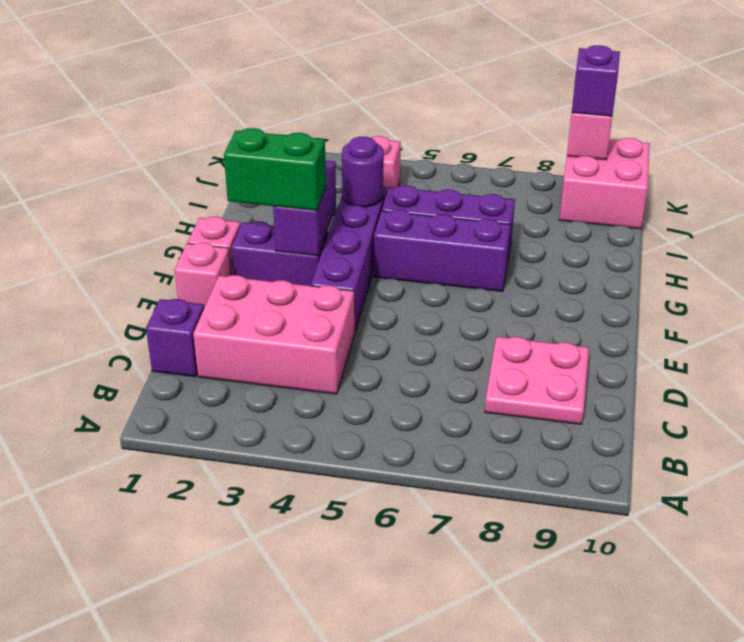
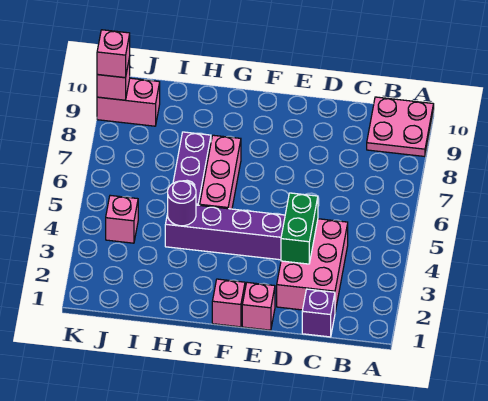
pink plate C8:D9 level 1 -> pink plate A9:B10 level 1
purple brick F2:F3 level 1 -> none
green brick F2:F3 level 3 -> green brick D3:D4 level 2
purple brick F3:G3 level 2 -> none
purple brick G5:G7 level 1 -> pink brick G5:G7 level 1
pink brick J9:K10 level 1 -> pink brick J9:K9 level 1
purple brick K9 level 3 -> pink brick K9 level 3

